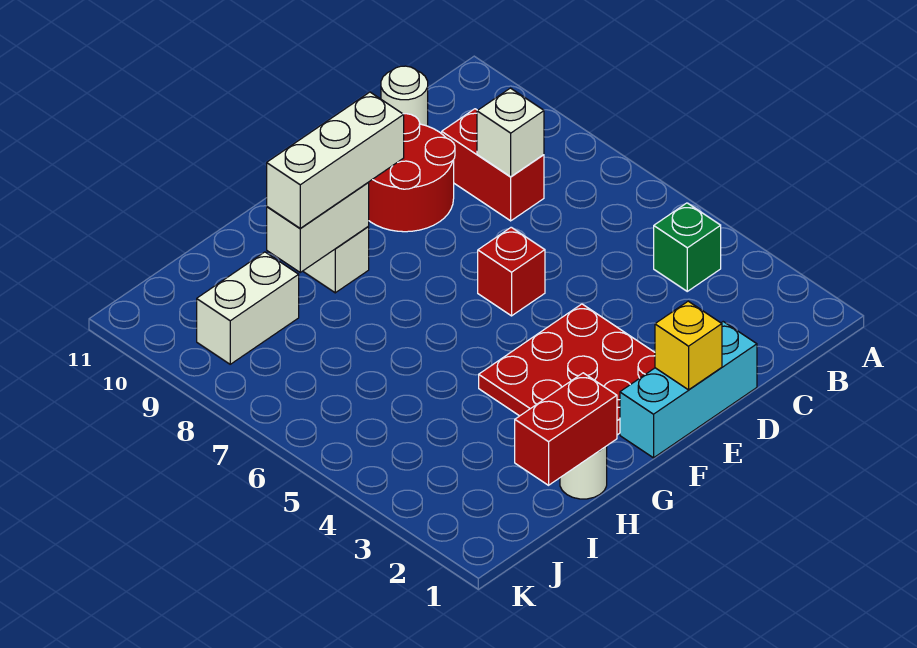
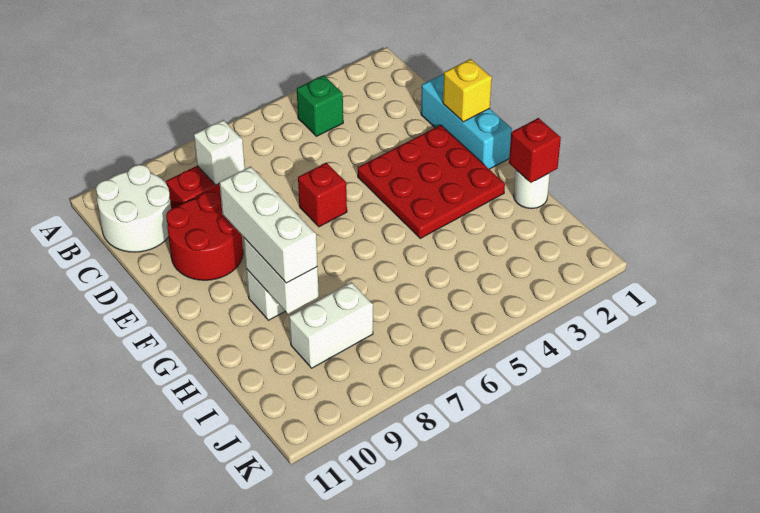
white round brick C11 level 1 -> white round brick B10:C11 level 1
red brick H1:I1 level 2 -> red brick H1 level 2
white brick I9:J9 level 1 -> white brick I8:I9 level 1

